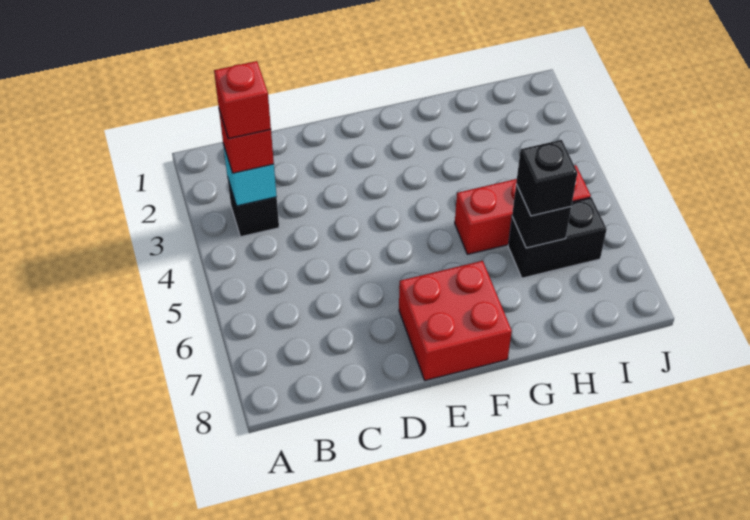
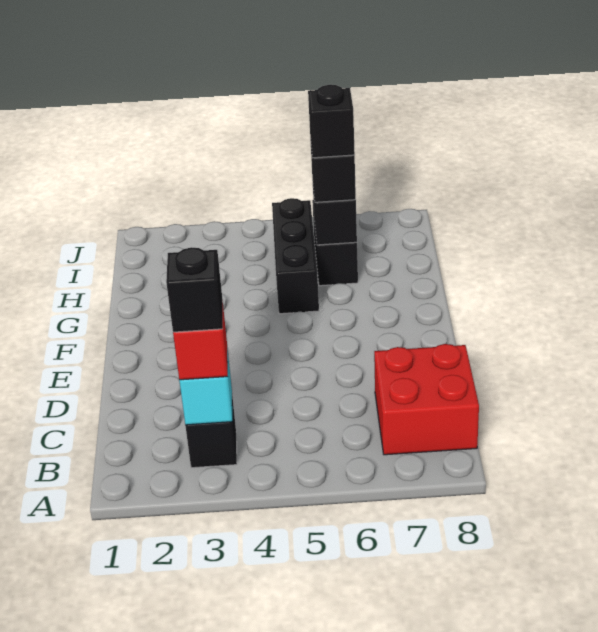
red brick B3 level 4 -> black brick B3 level 4
red brick E7:F8 level 1 -> red brick B7:C8 level 1
red brick G5:I5 level 1 -> black brick G5:I5 level 1
none -> black brick H6 level 4

